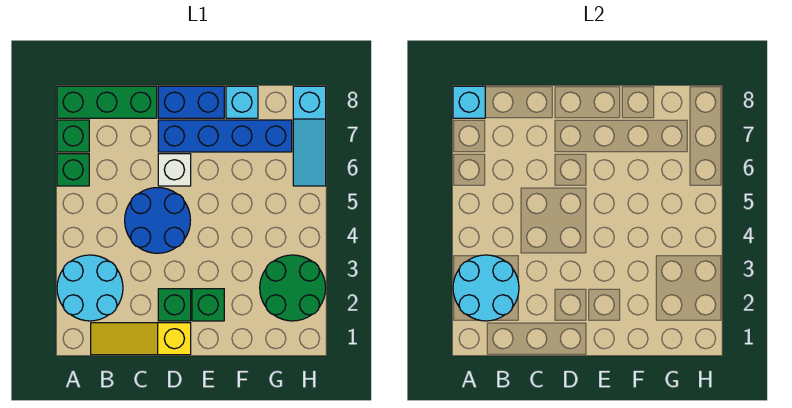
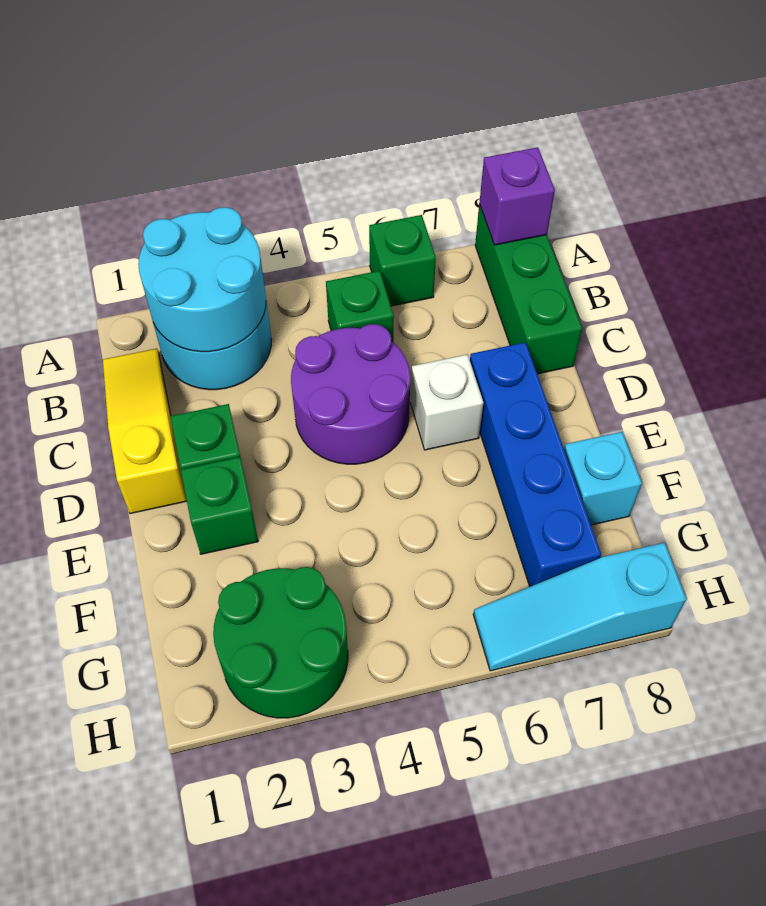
green brick A7 level 1 -> green brick B5 level 1
cyan brick A8 level 2 -> purple brick A8 level 2
blue round brick C4:D5 level 1 -> purple round brick C4:D5 level 1
blue brick D8:E8 level 1 -> none

